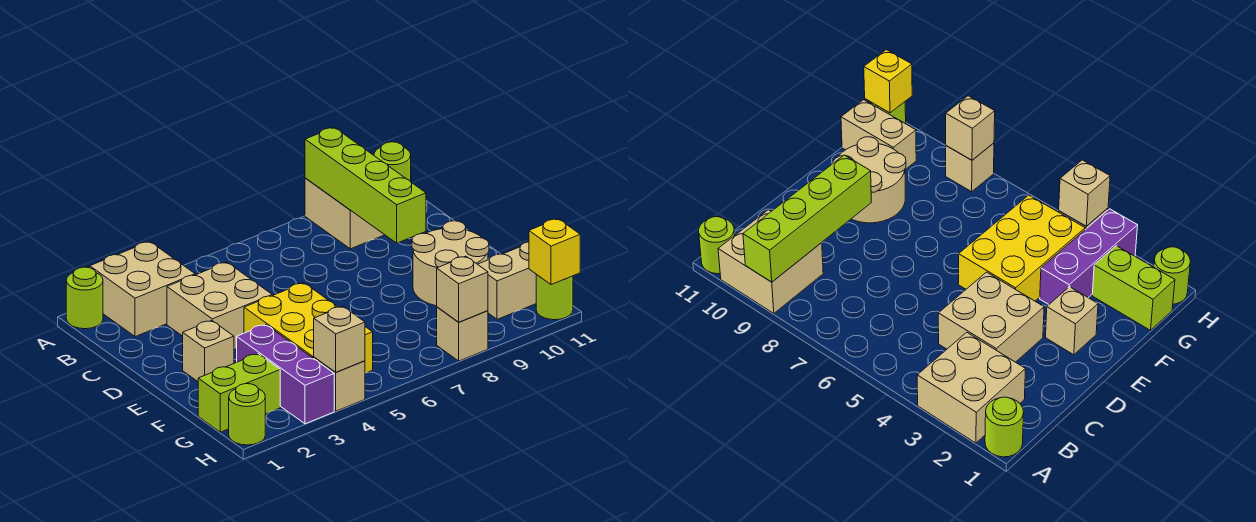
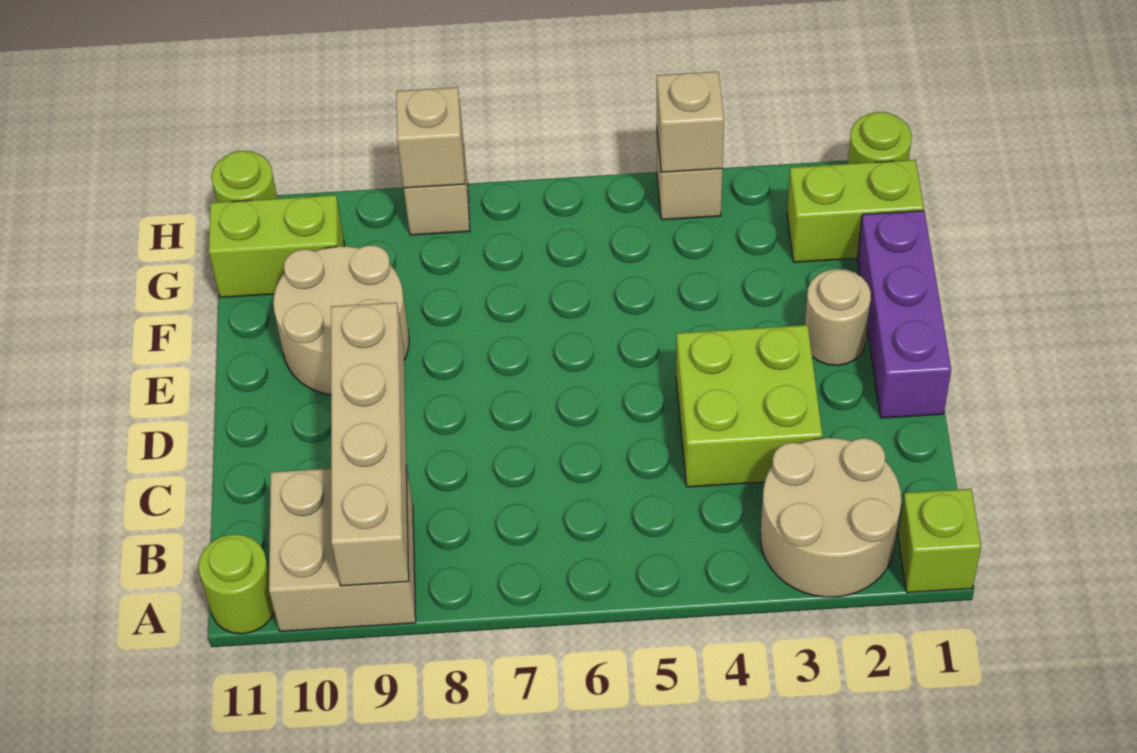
lime round brick A1 level 1 -> lime brick A1 level 1
tan brick A2:B3 level 1 -> tan round brick A2:B3 level 1
lime brick A9:D9 level 2 -> tan brick A9:D9 level 2
tan brick C3:D4 level 1 -> lime brick C3:D4 level 1
tan brick E2 level 1 -> tan round brick E2 level 1
yellow brick E4:G5 level 1 -> none
purple brick F3:H3 level 1 -> purple brick D1:F1 level 1
tan brick G10:G11 level 1 -> lime brick G10:G11 level 1
yellow brick H11 level 2 -> none

